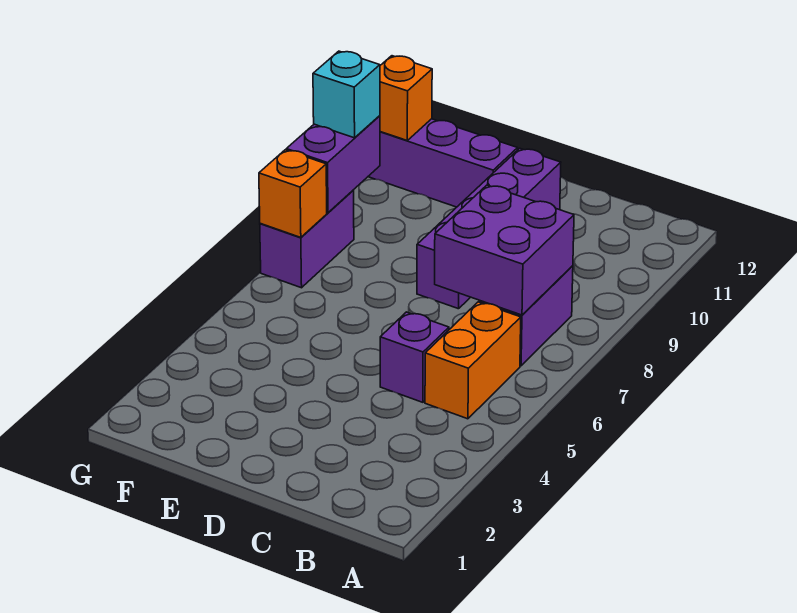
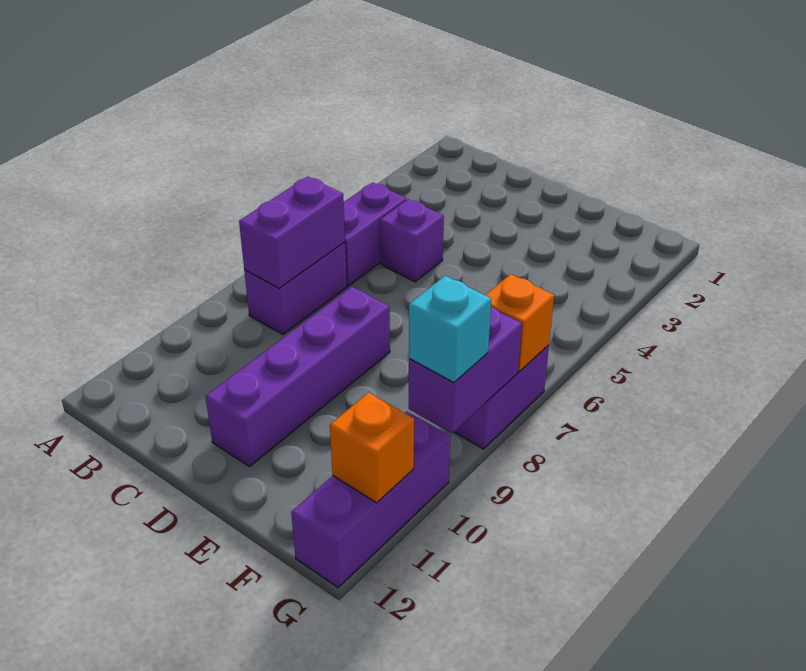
orange brick B5:B6 level 1 -> purple brick B5:B6 level 1
purple brick B7:C8 level 2 -> purple brick B7:B8 level 2
purple brick E11:G11 level 1 -> purple brick G10:G12 level 1

